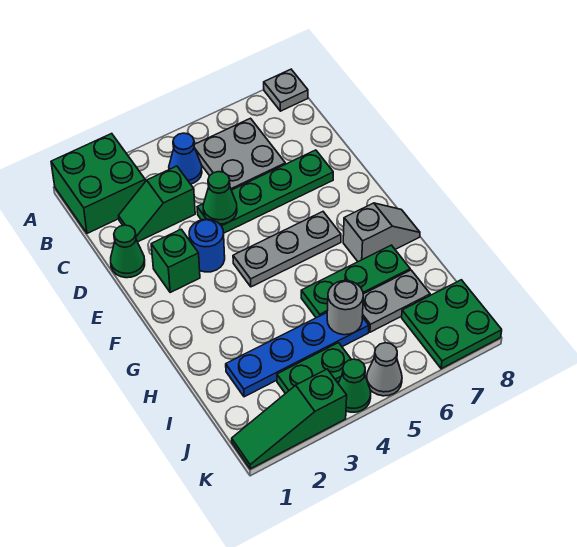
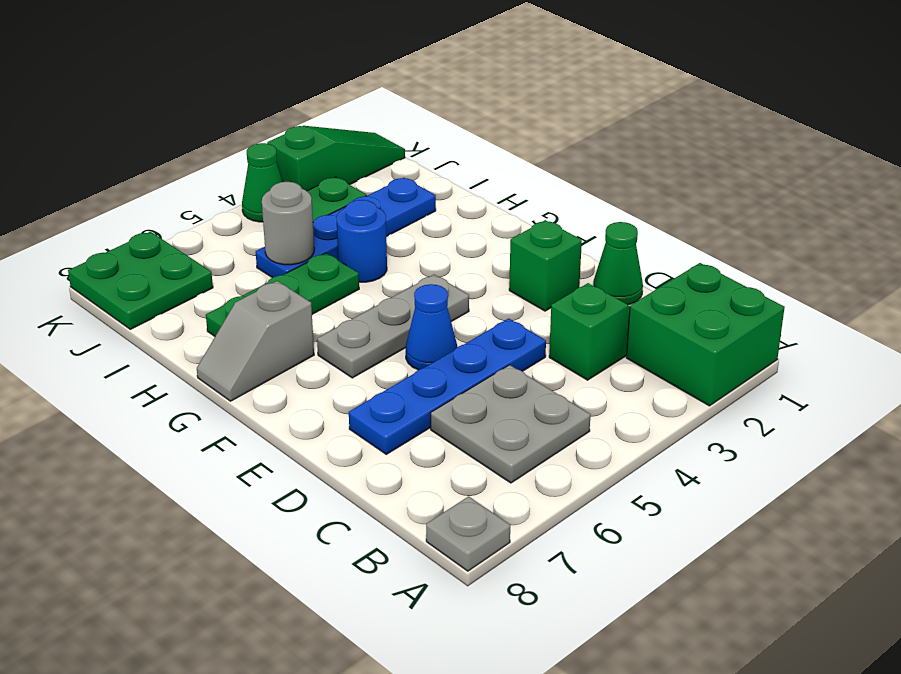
blue cone B4 level 1 -> blue cone E5 level 1
green plate D4:D7 level 1 -> blue plate D4:D7 level 1
green cone D4 level 2 -> none
blue round brick E3 level 1 -> blue round brick H4 level 1
grey plate I6:I7 level 1 -> none
grey cone K5 level 1 -> none

